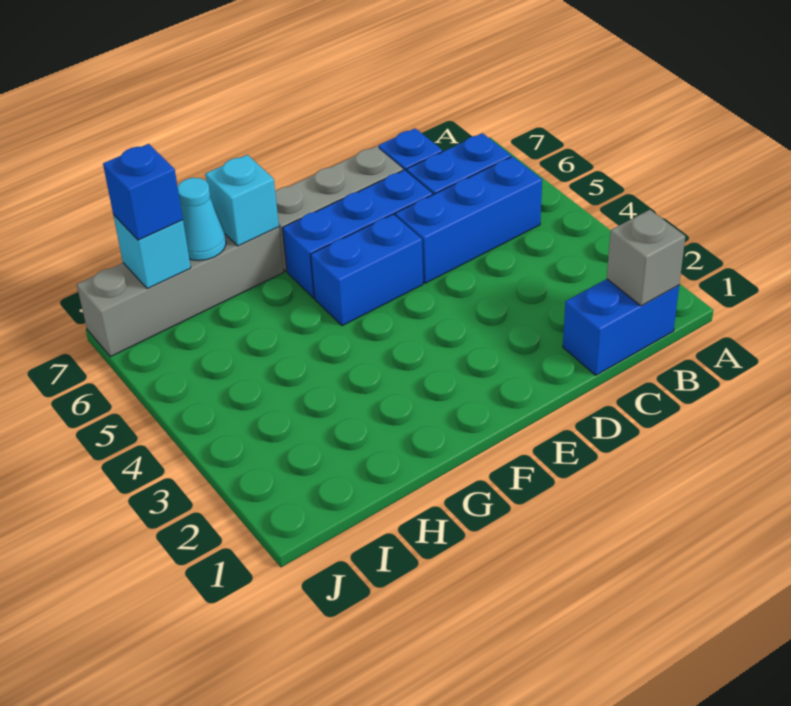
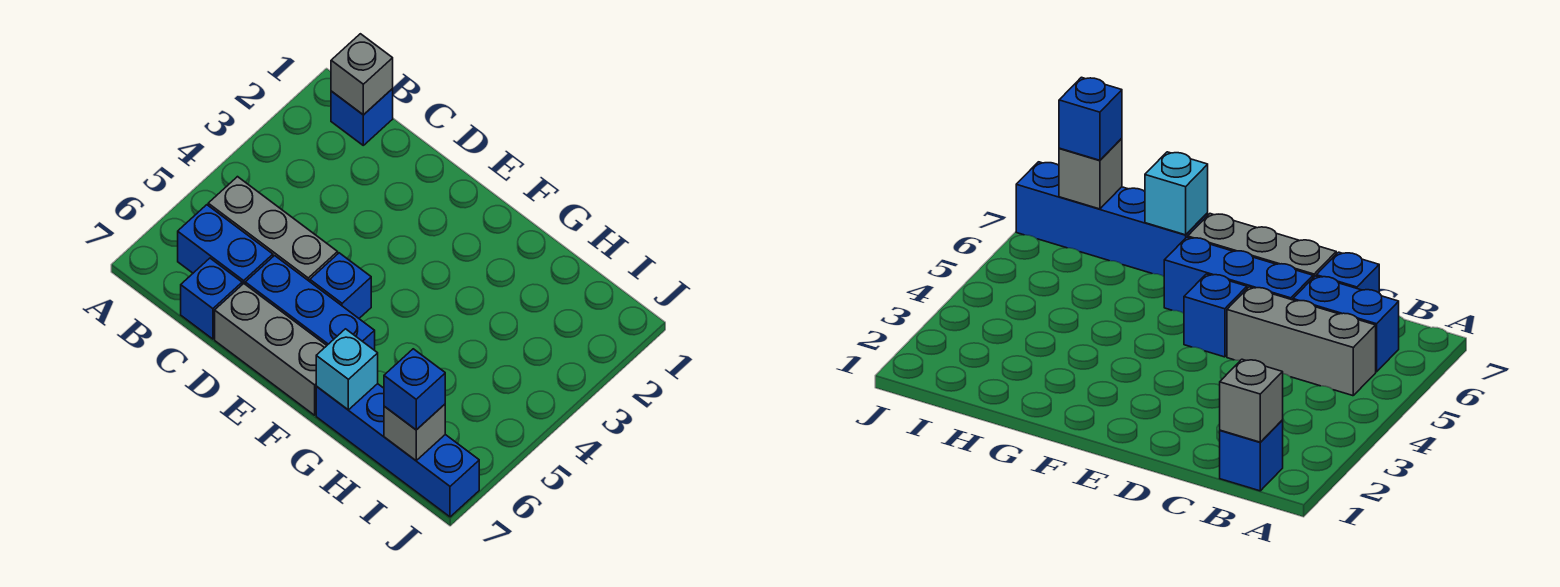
blue brick B1:C1 level 1 -> blue brick B1 level 1
blue brick B5:D5 level 1 -> grey brick B5:D5 level 1
blue brick E5:F5 level 1 -> blue brick E5 level 1
grey brick G7:J7 level 1 -> blue brick G7:J7 level 1
cyan cone H7 level 2 -> none
cyan brick I7 level 2 -> grey brick I7 level 2

